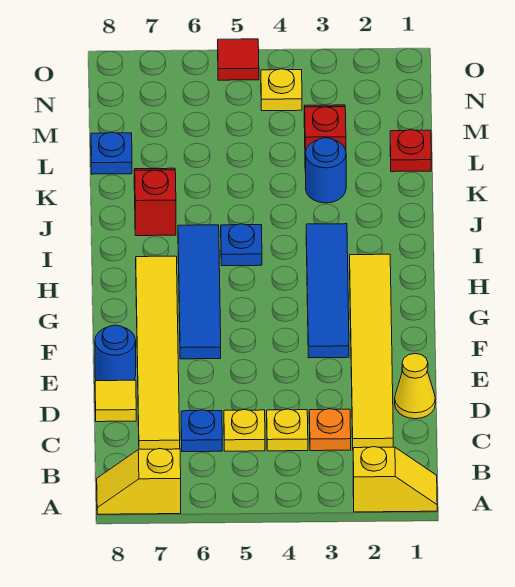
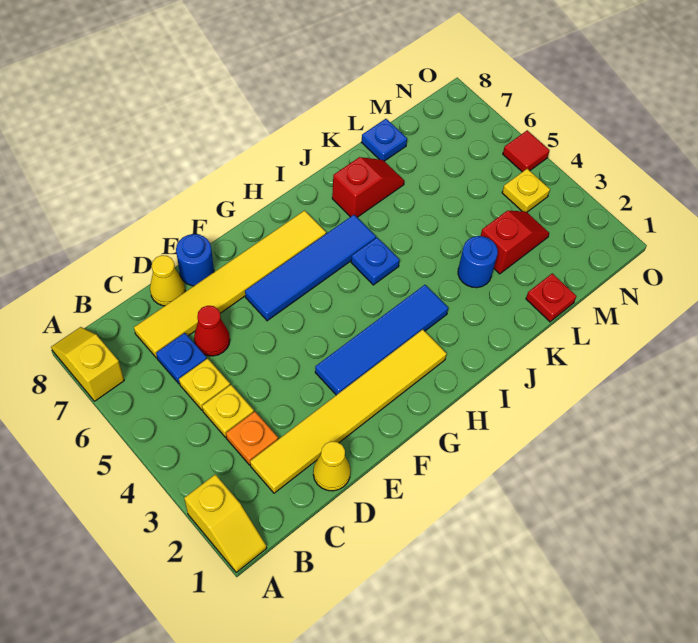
none -> red cone D6 level 1
yellow tile D8 level 1 -> yellow cone D8 level 1

